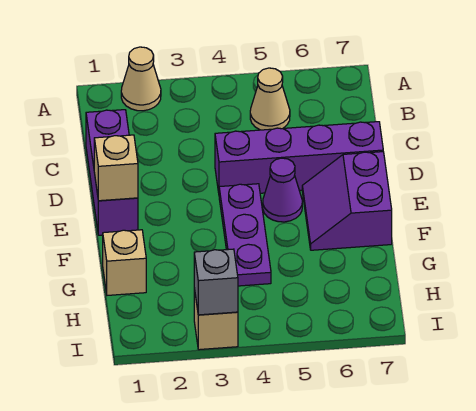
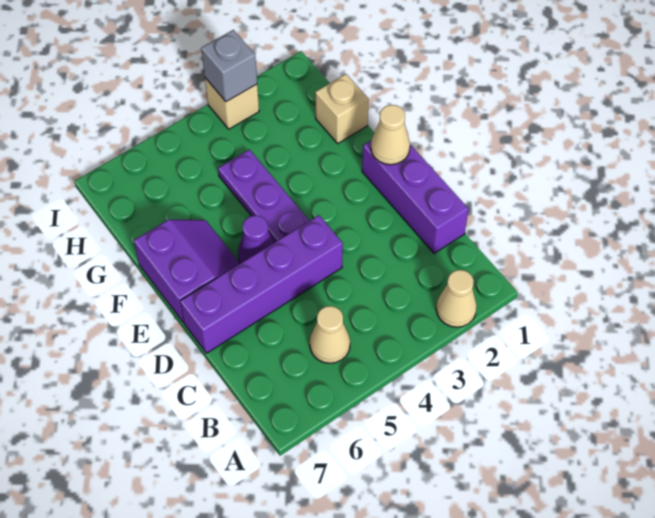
tan brick E1 level 2 -> tan cone E1 level 2

